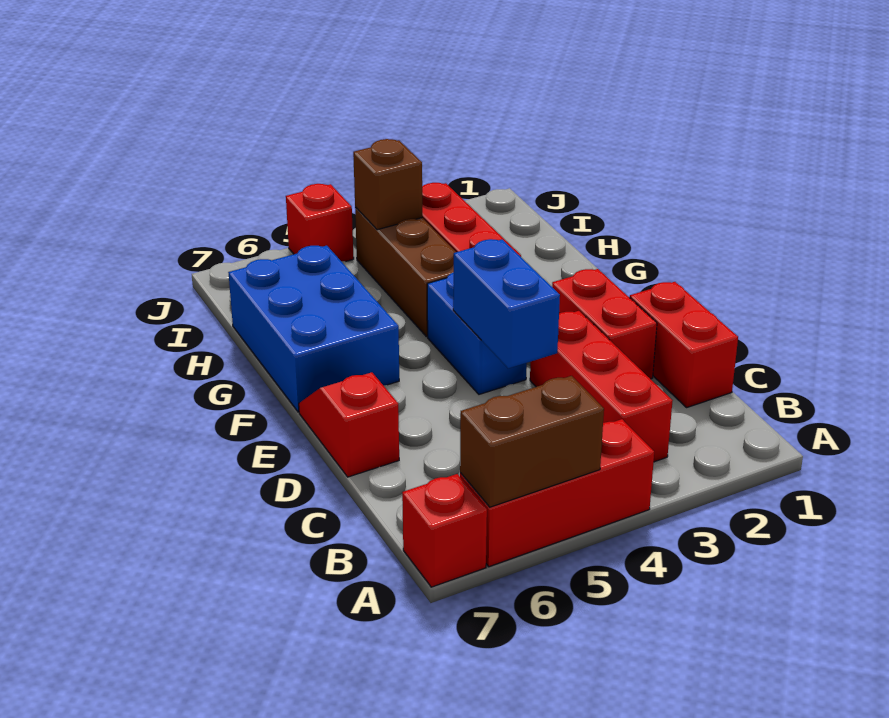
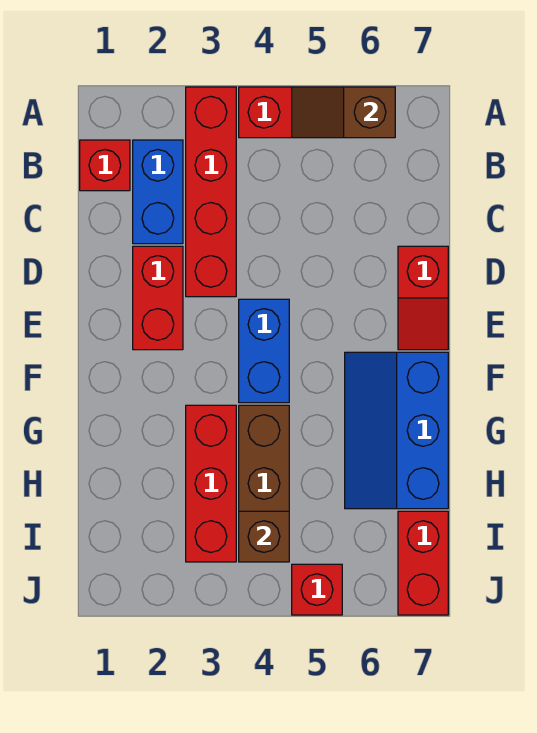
brown brick A5:A6 level 2 -> brown slope A5:A6 level 2 top 6
red brick A7 level 1 -> red brick B1 level 1
red brick B3:D3 level 1 -> red brick A3:D3 level 1
red brick C1:D1 level 1 -> red brick I7:J7 level 1
blue brick D4:E4 level 2 -> blue brick B2:C2 level 1
blue brick F6:H7 level 1 -> blue slope F6:H7 level 1 top 7

